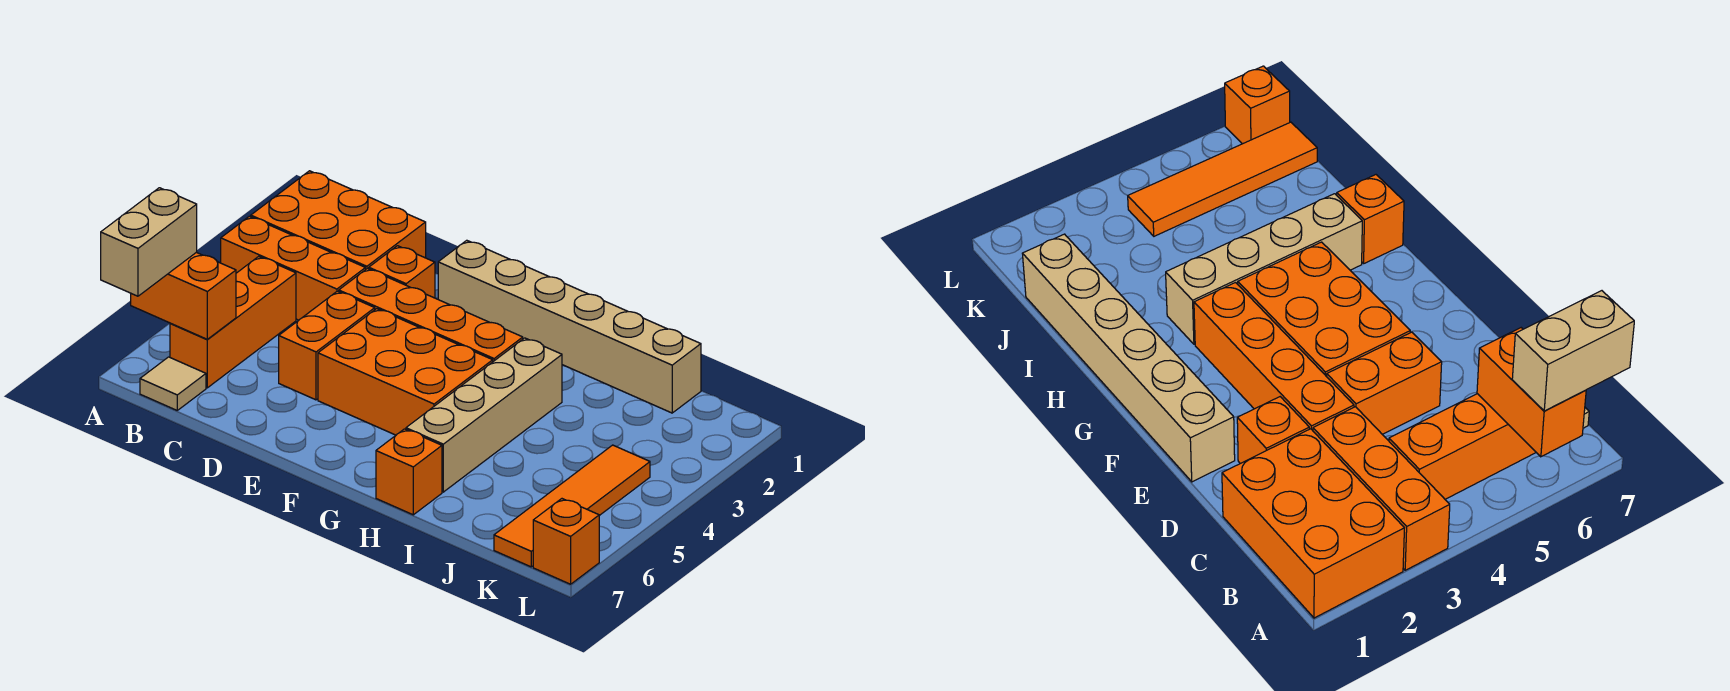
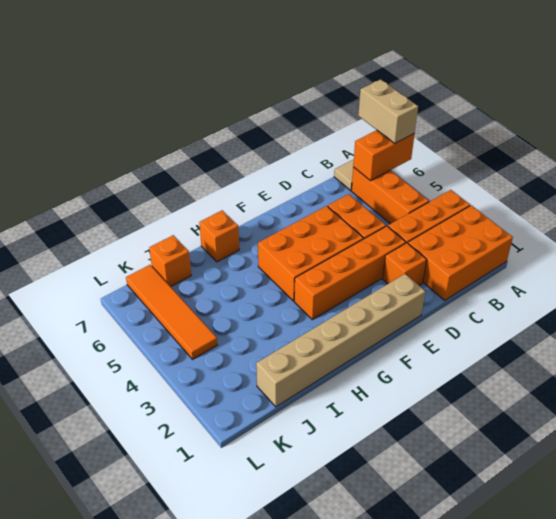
tan brick H3:H6 level 1 -> none
orange brick L7 level 1 -> orange brick J7 level 1

